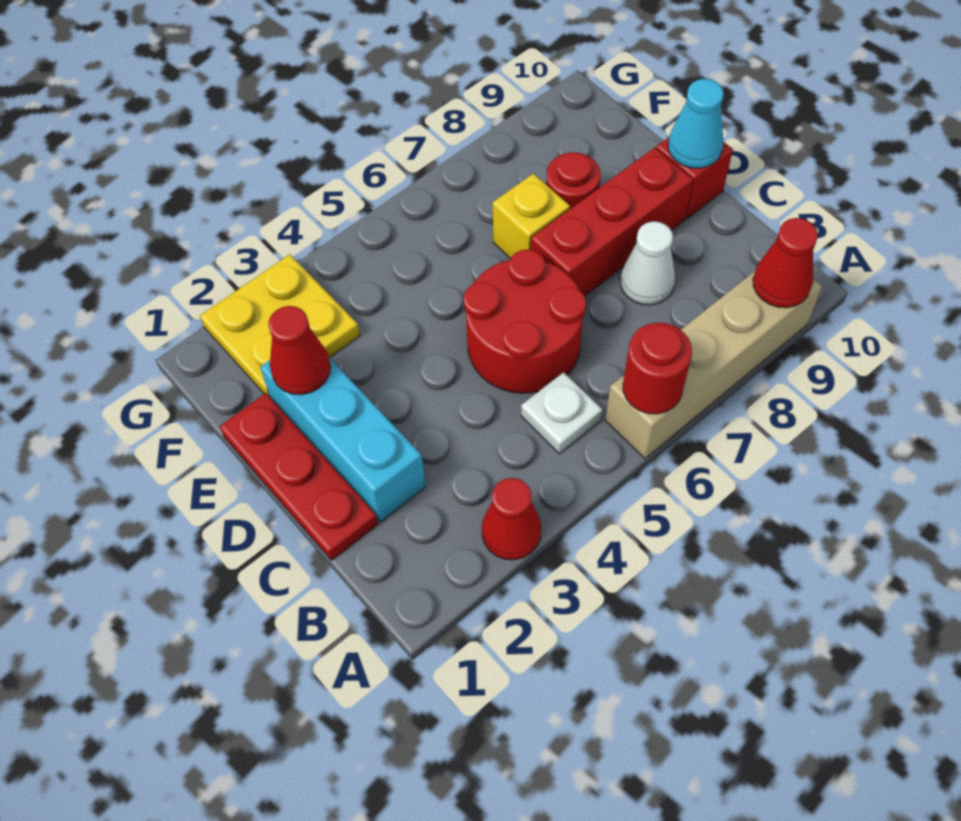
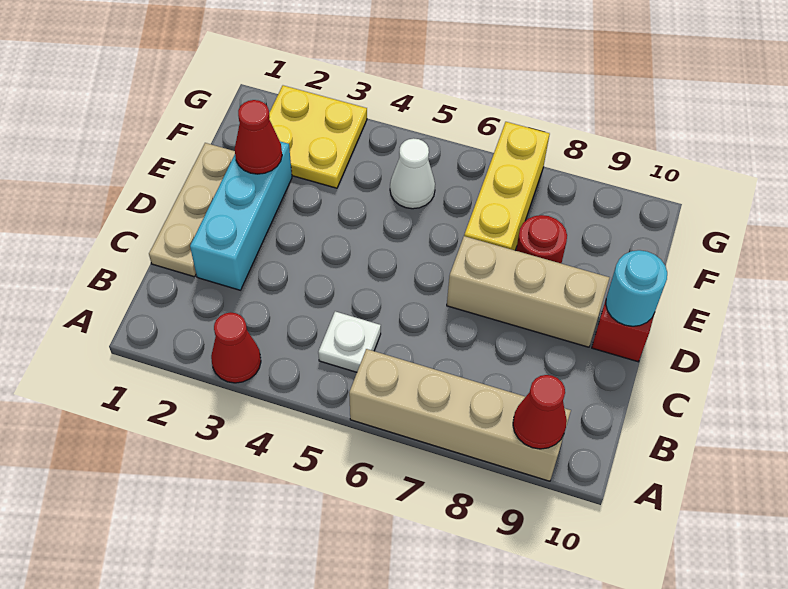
red round brick A6 level 2 -> none
red plate C1:E1 level 1 -> tan plate C1:E1 level 1
red round brick C5:D6 level 1 -> none
white cone C8 level 1 -> white cone F5 level 1
red brick D7:D9 level 1 -> tan brick D7:D9 level 1
cyan cone D10 level 2 -> cyan round brick D10 level 2
yellow brick E7 level 1 -> yellow brick E7:G7 level 1

